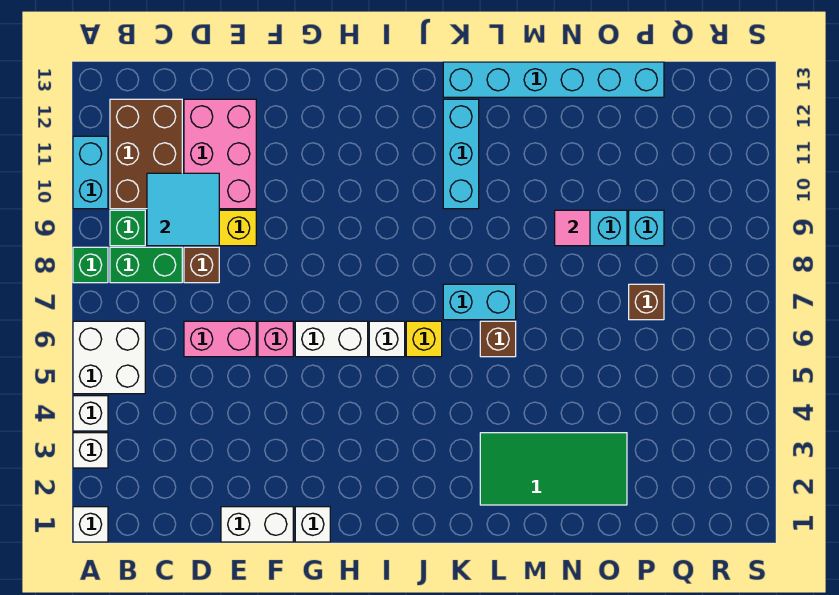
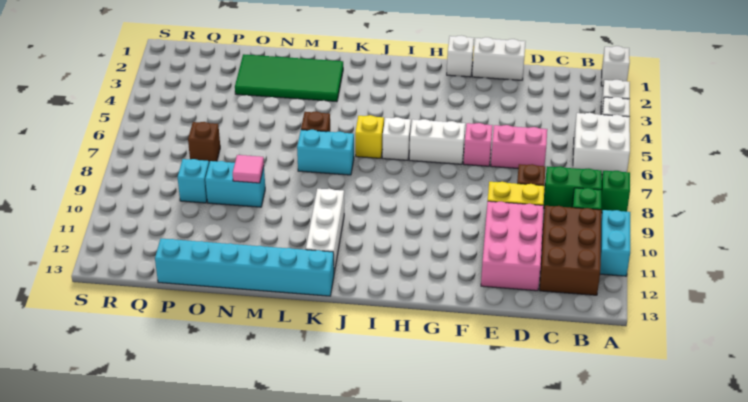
cyan tile C9:D10 level 2 -> none
cyan brick K10:K12 level 1 -> white brick K10:K12 level 1

